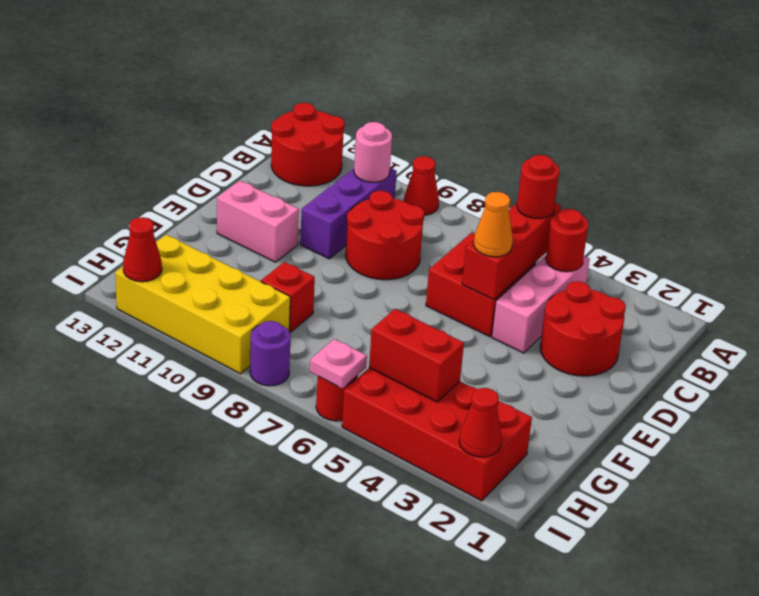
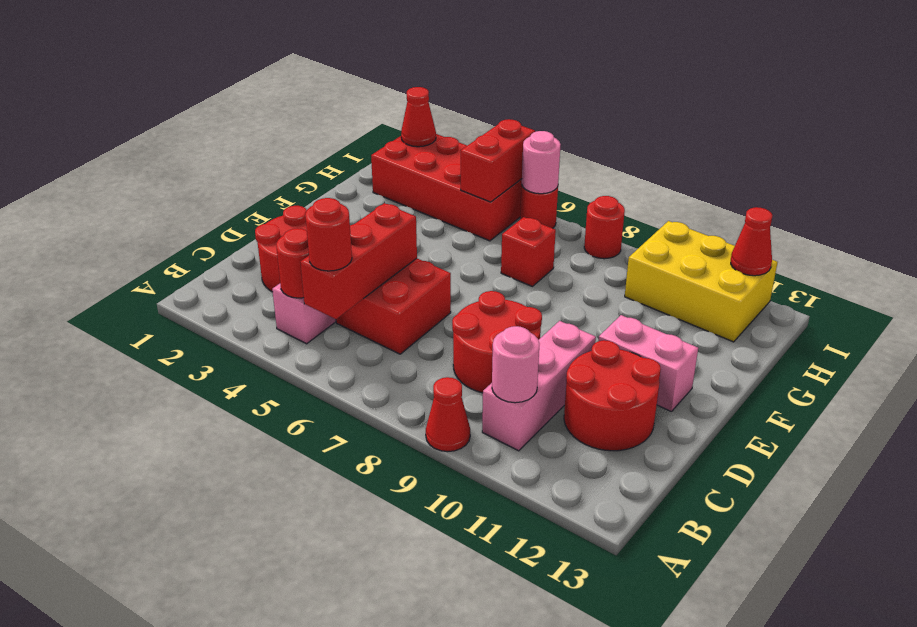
red round brick A12:B13 level 1 -> red round brick C11:D12 level 1
purple brick B10:D10 level 1 -> pink brick B10:D10 level 1
orange cone D5 level 3 -> none
red brick G9 level 1 -> red brick G7 level 1
red brick H4:H5 level 2 -> red brick H5:I5 level 2
yellow brick H9:I12 level 1 -> yellow brick H10:I12 level 1
pink plate I6 level 2 -> pink round brick I6 level 2
purple round brick I8 level 1 -> red round brick I8 level 1

